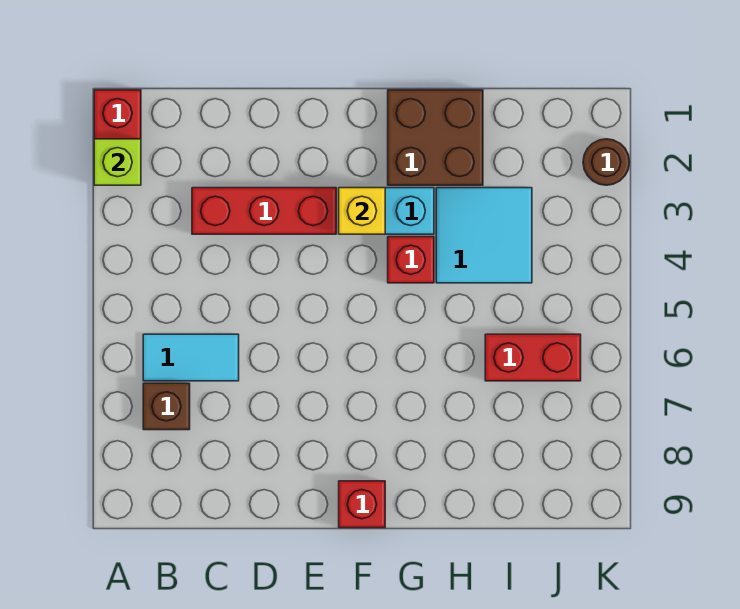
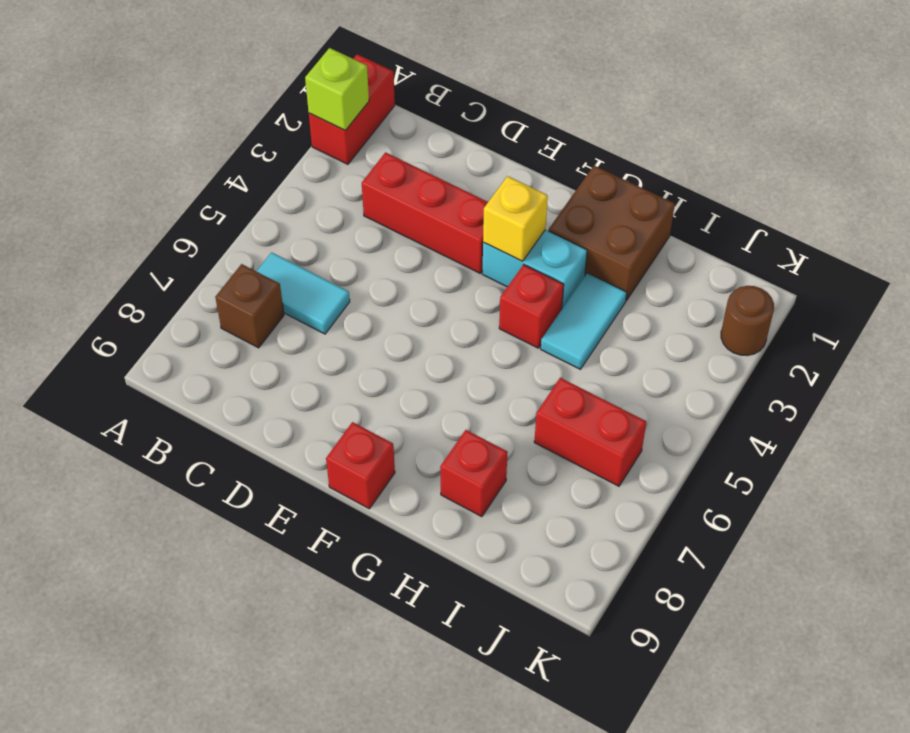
cyan tile H3:I4 level 1 -> cyan tile H3:H4 level 1
none -> red brick H8 level 1

